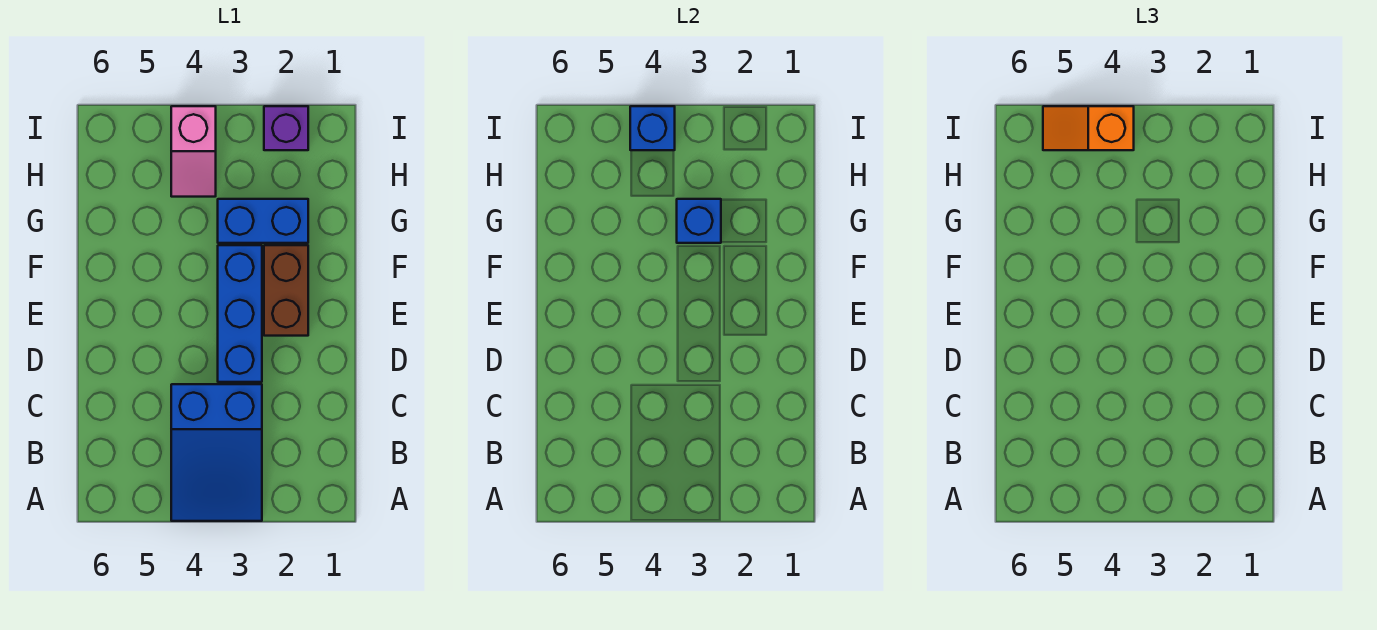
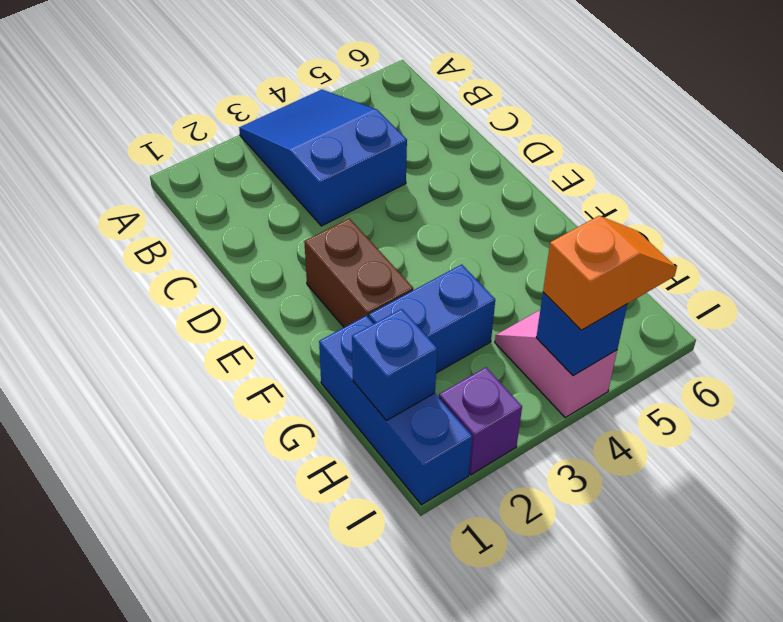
blue brick D3:F3 level 1 -> blue brick G1:I1 level 1
blue brick G3 level 2 -> blue brick H1 level 2

